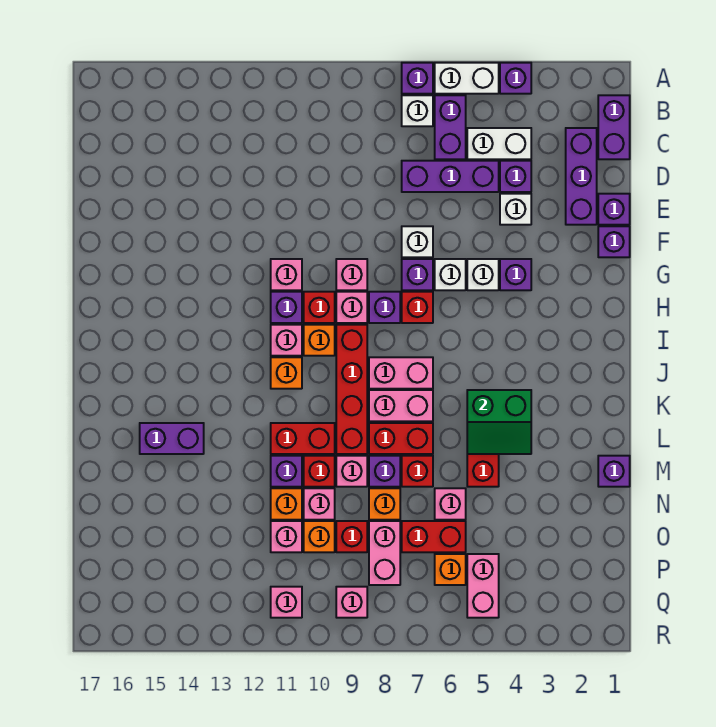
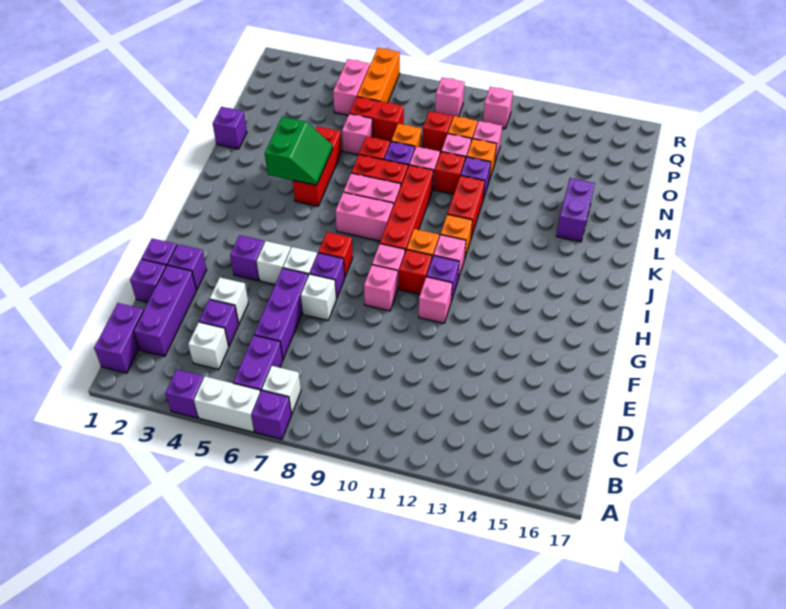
white brick C4:C5 level 1 -> white brick C4 level 1
purple brick D5:D7 level 1 -> purple brick D6:F6 level 1
purple brick H8 level 1 -> purple brick F2 level 1
green slope K4:L5 level 2 top K -> green slope K4:L5 level 2 top 4
red brick L10:L11 level 1 -> red brick K11:L11 level 1
purple brick L14:L15 level 1 -> purple brick L15:M15 level 1
pink brick O8:P8 level 1 -> none
orange brick P6 level 1 -> orange brick P6:R6 level 1

